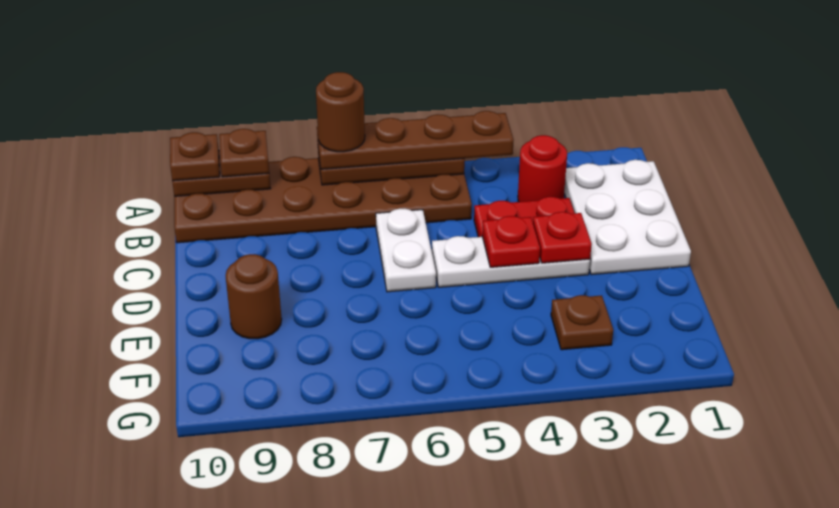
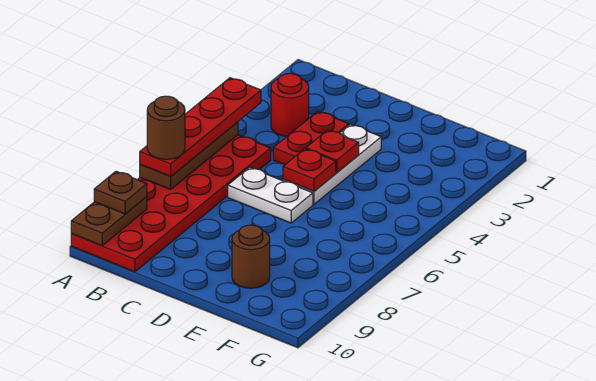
brown plate A4:A7 level 3 -> red plate A4:A7 level 3
brown plate A5:B10 level 1 -> red plate A5:B10 level 1
brown plate A10 level 3 -> none
white plate B1:D2 level 1 -> none
red plate D3 level 2 -> red plate D5 level 2
brown plate F3 level 1 -> none

